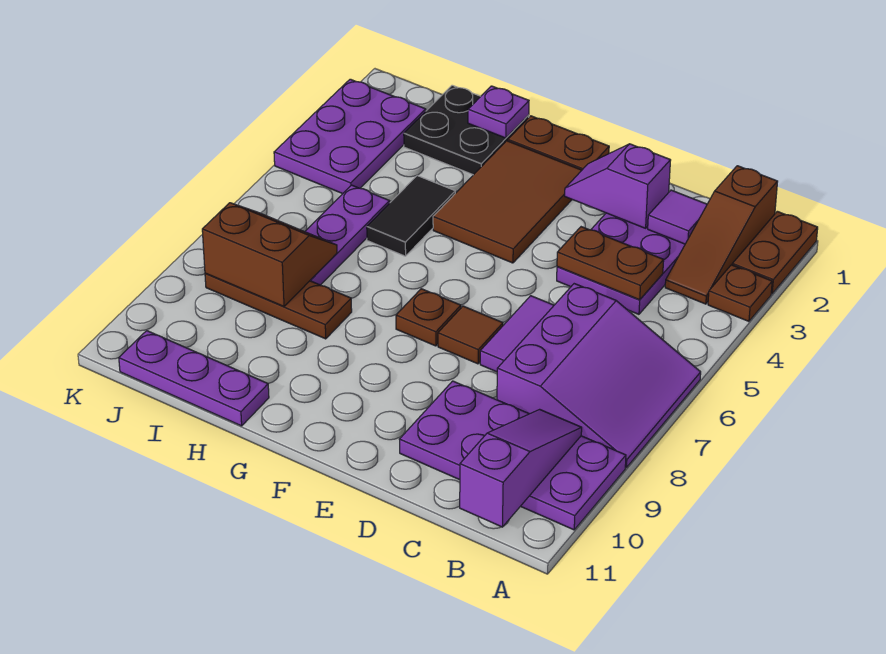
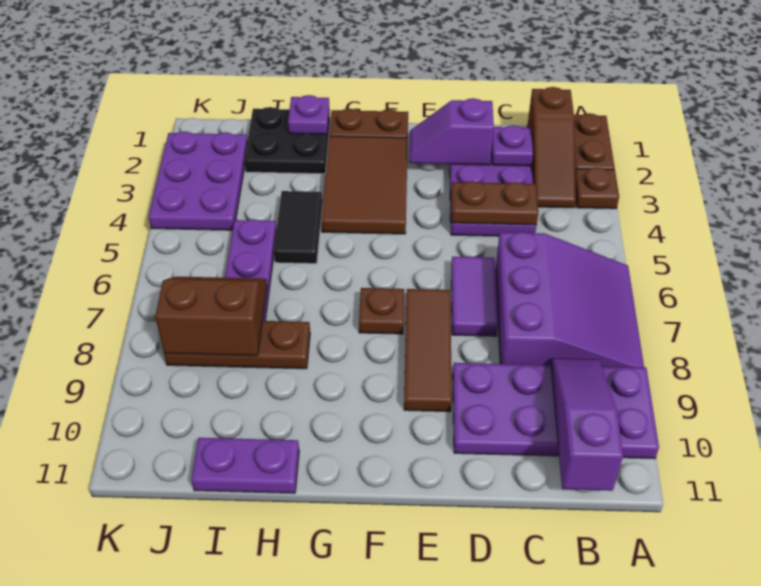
purple tile C2 level 2 -> purple plate C2 level 2
brown tile E7 level 1 -> brown tile E7:E9 level 1
purple plate H11:J11 level 1 -> purple plate H11:I11 level 1

